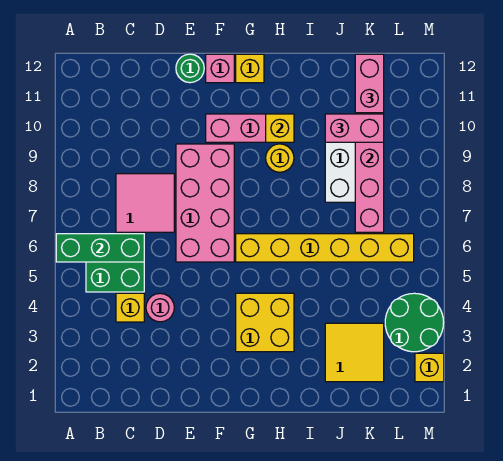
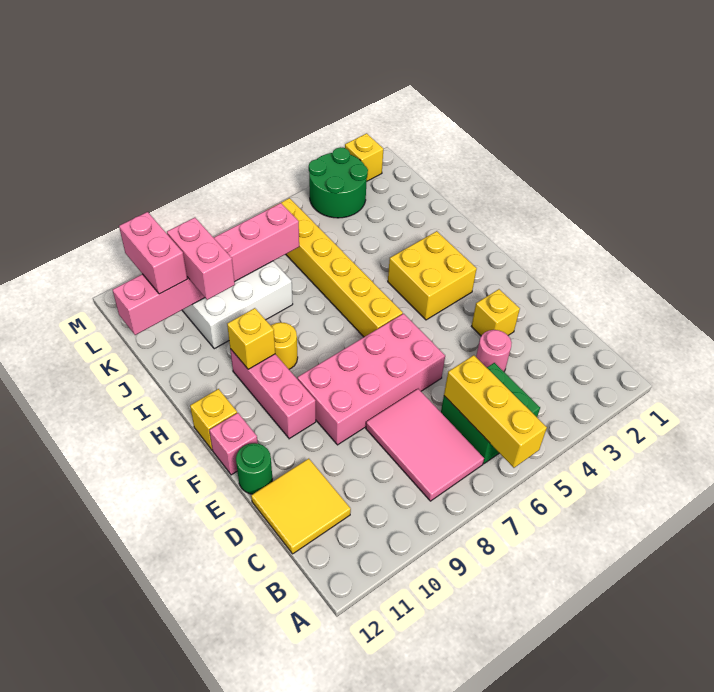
green brick A6:C6 level 2 -> yellow brick A6:C6 level 2
yellow brick C4 level 1 -> yellow brick E3 level 1
pink tile C7:D8 level 1 -> pink tile B7:D8 level 1
yellow tile J2:K3 level 1 -> yellow tile C11:D12 level 1
pink brick K11:K12 level 3 -> pink brick K11:L11 level 3

